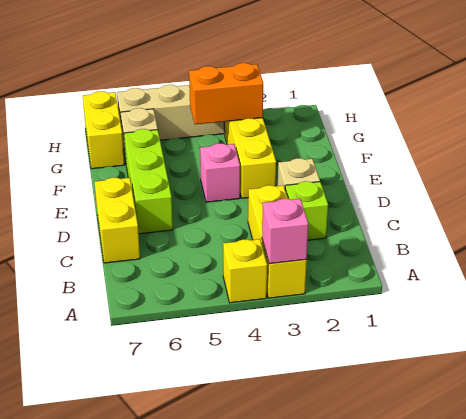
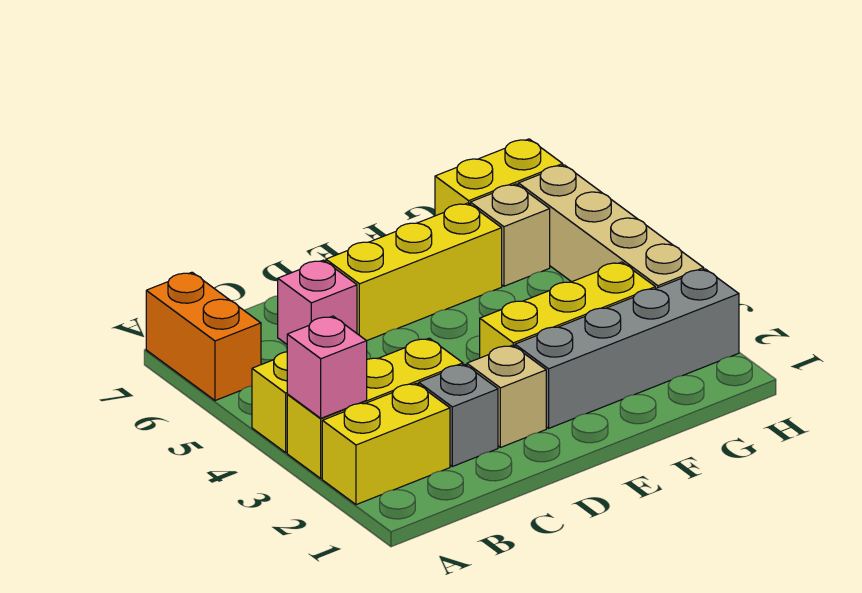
lime brick C2 level 1 -> grey brick C2 level 1
yellow brick C7:D7 level 1 -> yellow brick A2:B2 level 1
lime brick D6:F6 level 1 -> yellow brick D6:F6 level 1
none -> grey brick E2:H2 level 1
pink brick E4 level 1 -> pink brick C6 level 1
orange brick G3:G4 level 2 -> orange brick A6:A7 level 1

